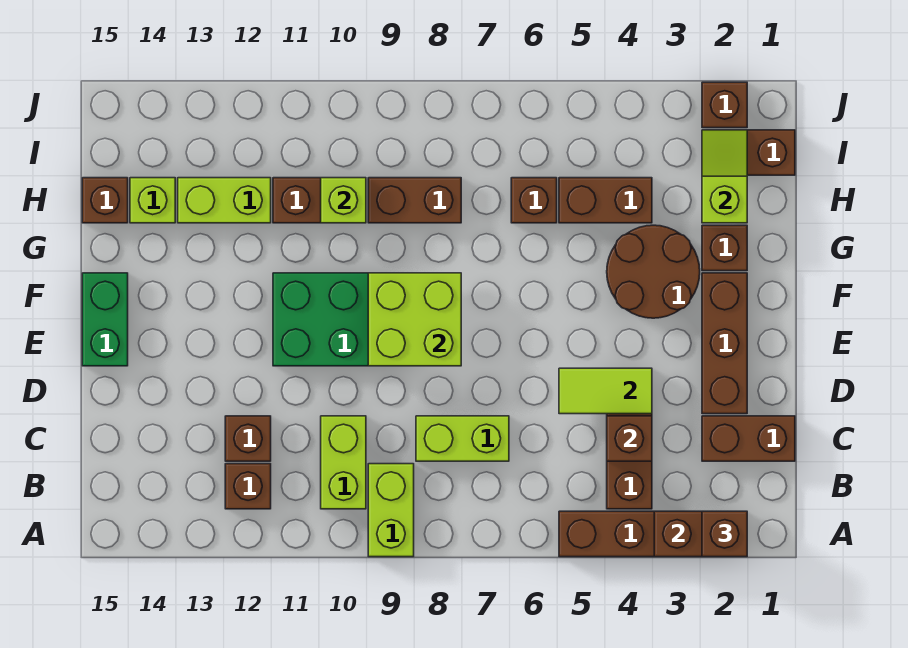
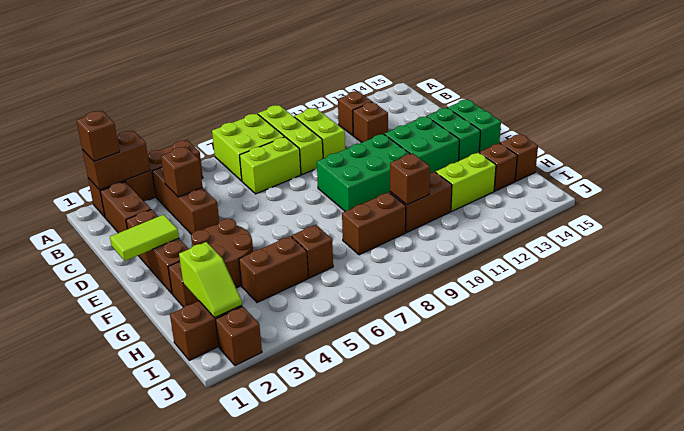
lime brick A9:B9 level 1 -> lime brick A9:C9 level 1
brown brick C1:C2 level 1 -> brown brick B2:C2 level 1
lime tile D4:D5 level 2 -> lime tile E1:E2 level 2
lime brick E8:F9 level 2 -> lime brick A7:B8 level 1
none -> green brick E12:F13 level 1
none -> green brick E14:F14 level 1
lime brick H10 level 2 -> brown brick H10 level 2
lime brick H14 level 1 -> brown brick H14 level 1

